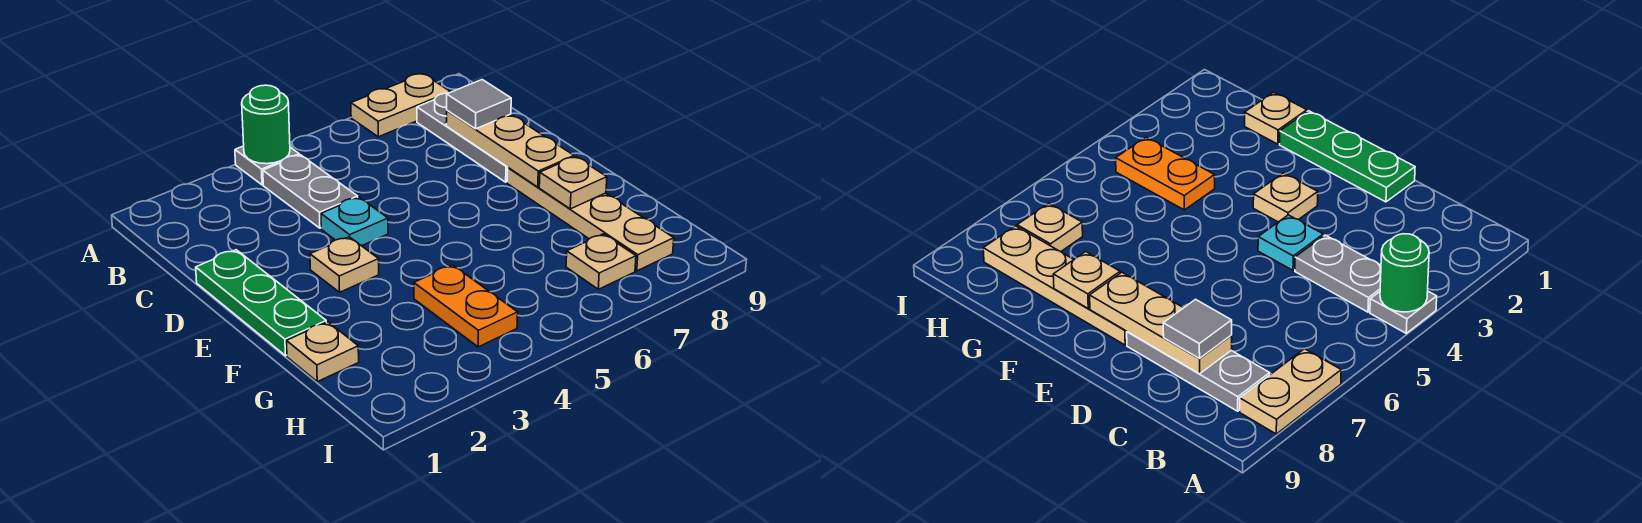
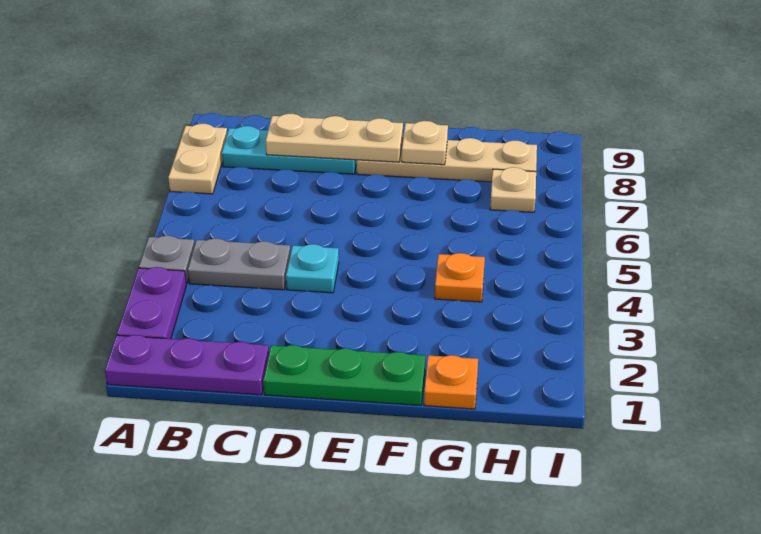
none -> purple plate A1:C1 level 1
none -> purple plate A2:A3 level 1
green round brick A4 level 2 -> none
grey plate B8:D8 level 1 -> cyan plate B8:D8 level 1
grey tile C8 level 3 -> none
tan plate E3 level 1 -> none
tan plate G1 level 1 -> orange plate G1 level 1
orange plate G4:H4 level 1 -> orange plate G4 level 1

